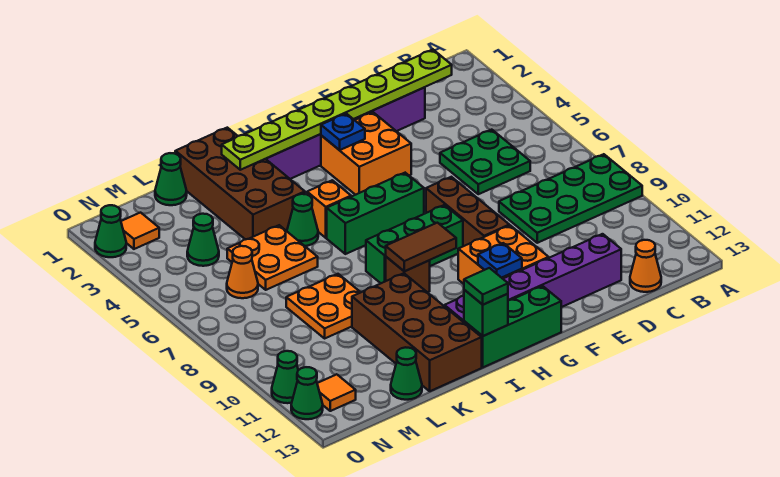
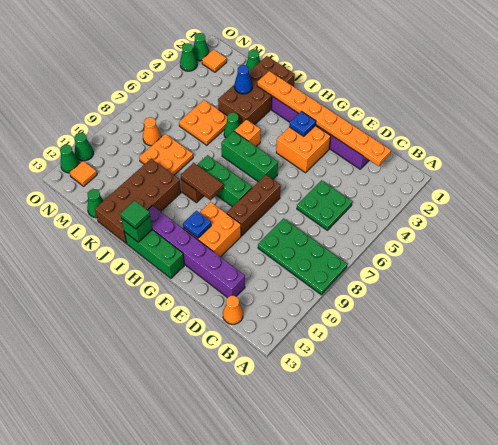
lime plate C2:J2 level 2 -> orange plate C2:J2 level 2
none -> blue cone K3 level 2
green cone M4 level 1 -> green cone O3 level 1
orange cone M6 level 1 -> orange cone M8 level 1

